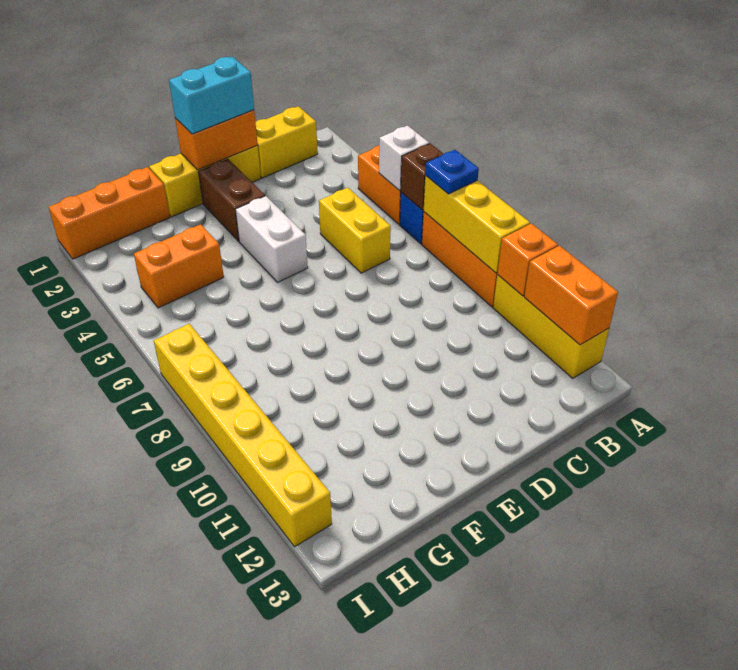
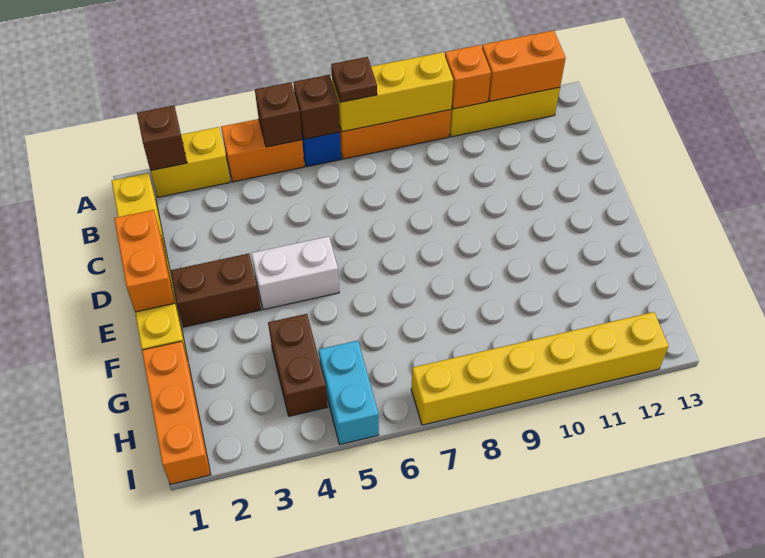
none -> brown brick A2 level 2
white brick A5 level 2 -> brown brick A5 level 2
blue plate A7 level 3 -> brown plate A7 level 3
yellow brick C5:C6 level 1 -> yellow brick A2:A3 level 1
cyan brick D1:E1 level 3 -> cyan brick H5:I5 level 1
orange brick G4:H4 level 1 -> brown brick G4:H4 level 1

